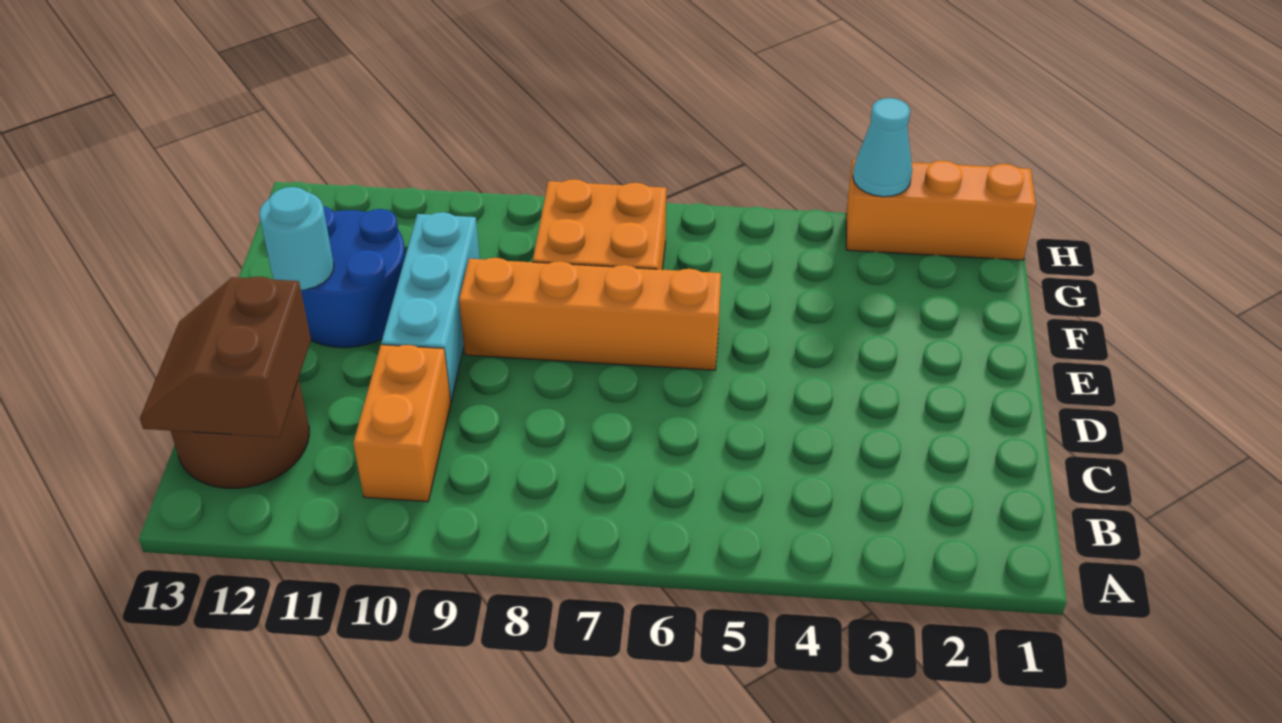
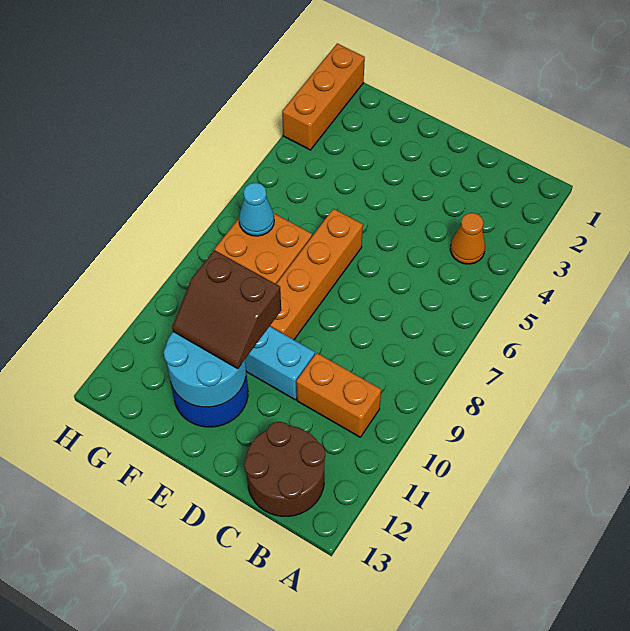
none -> orange cone B4 level 1
brown slope B12:C13 level 2 top 12 -> brown slope E10:F11 level 3 top 10
cyan round brick E12 level 2 -> cyan round brick E11:F12 level 2
cyan cone H3 level 2 -> cyan cone G7 level 2

